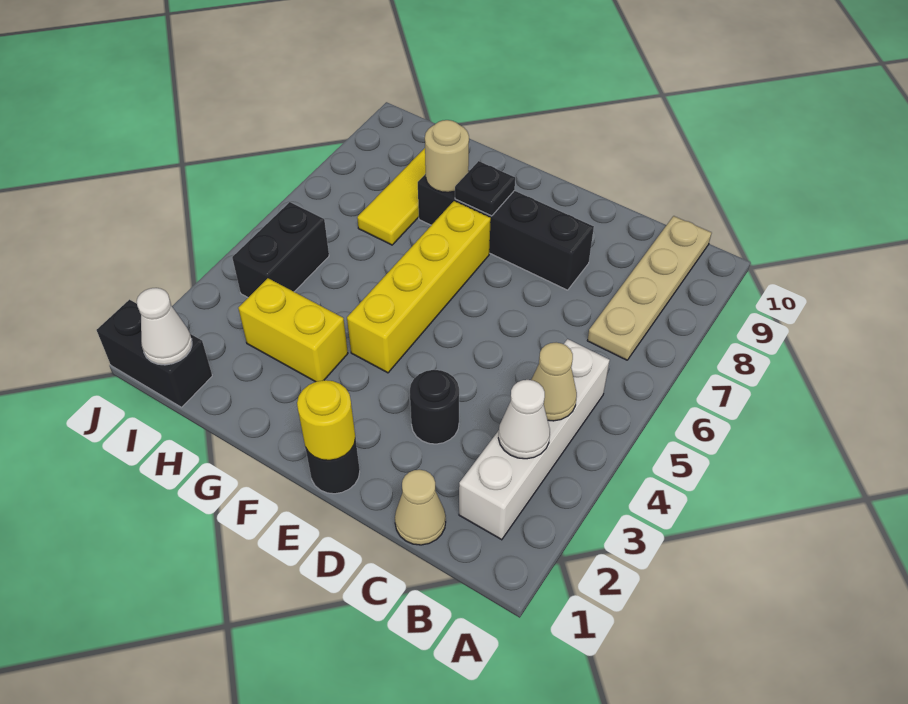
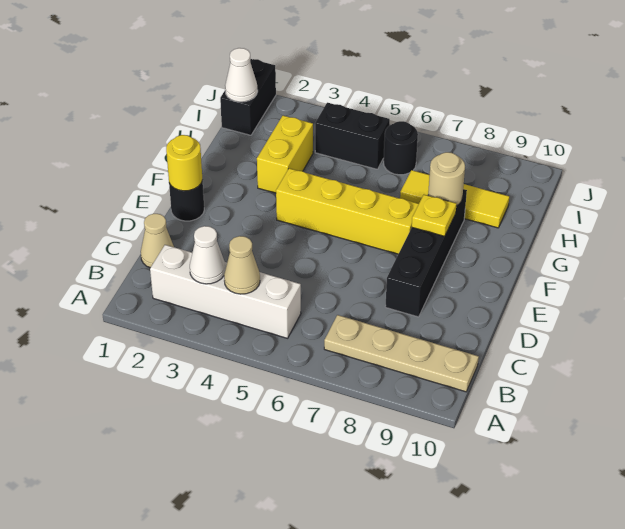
black round brick D3 level 1 -> black round brick I6 level 1
black plate F8 level 2 -> yellow plate F8 level 2

